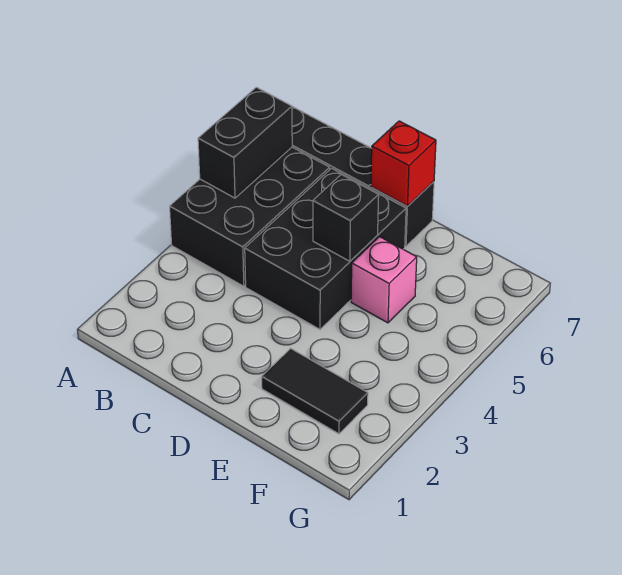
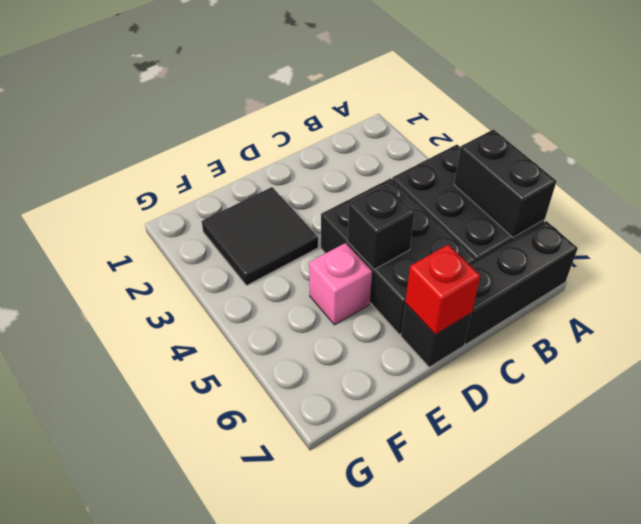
black tile E2:F2 level 1 -> black tile E2:F3 level 1

